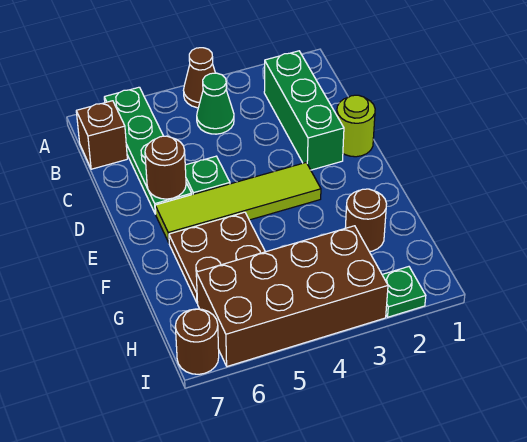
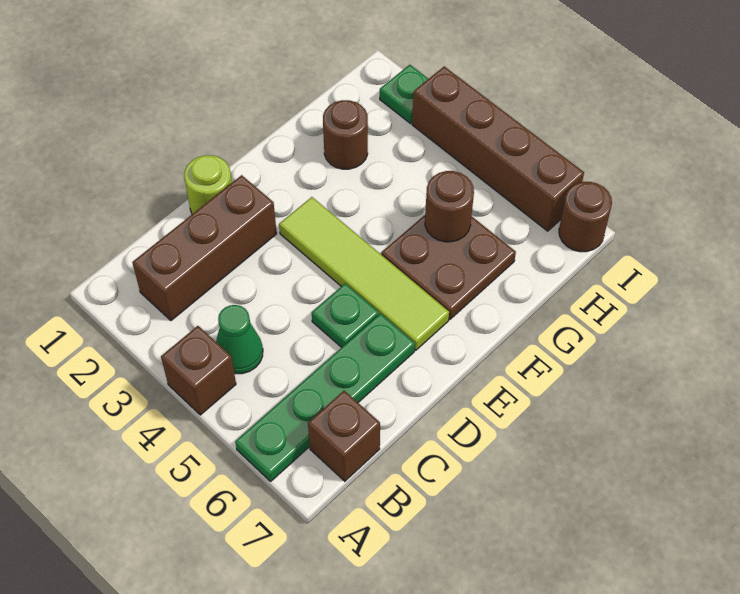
brown cone A4 level 1 -> brown brick A4 level 1
green brick B2:D2 level 1 -> brown brick B2:D2 level 1
brown round brick D6 level 2 -> brown round brick G5 level 2
brown brick H3:I6 level 1 -> brown brick I3:I6 level 1

